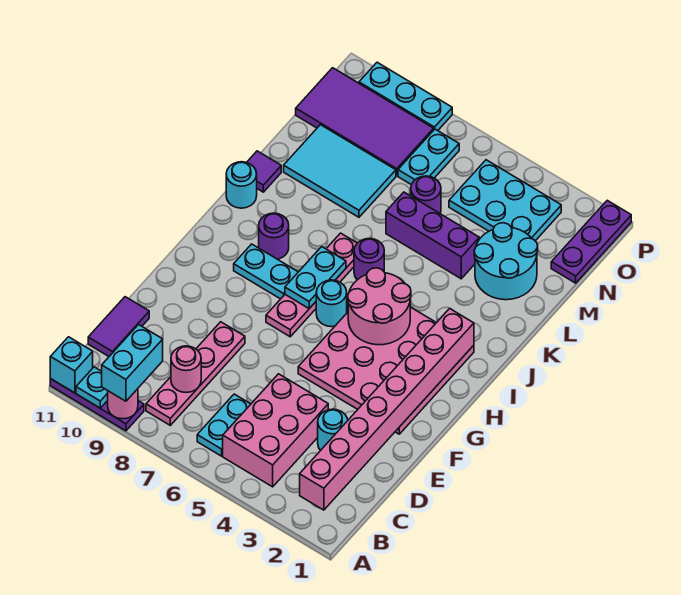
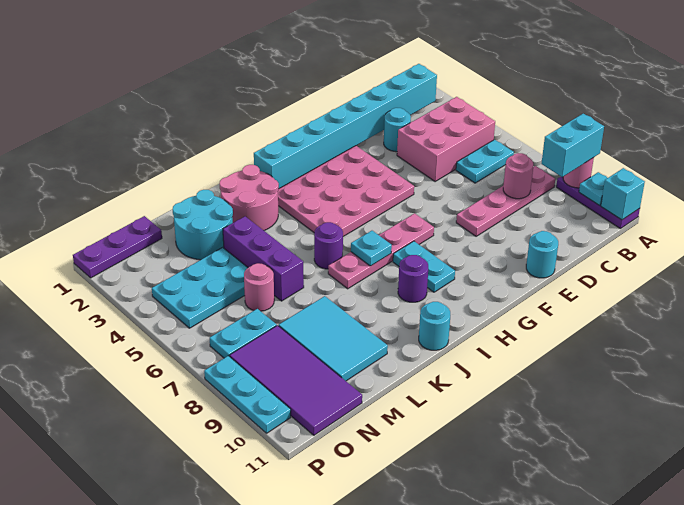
pink brick B2:I2 level 2 -> cyan brick B2:I2 level 2
purple tile C11:D11 level 1 -> none
pink round brick H4:I5 level 2 -> pink round brick J2:K3 level 1
cyan round brick H6 level 1 -> cyan round brick E11 level 1
cyan plate H7:I7 level 2 -> cyan plate I7 level 2
purple tile K11 level 1 -> none
purple round brick M6 level 1 -> pink round brick M6 level 1
cyan plate N3:O5 level 1 -> cyan plate M4:O5 level 1

